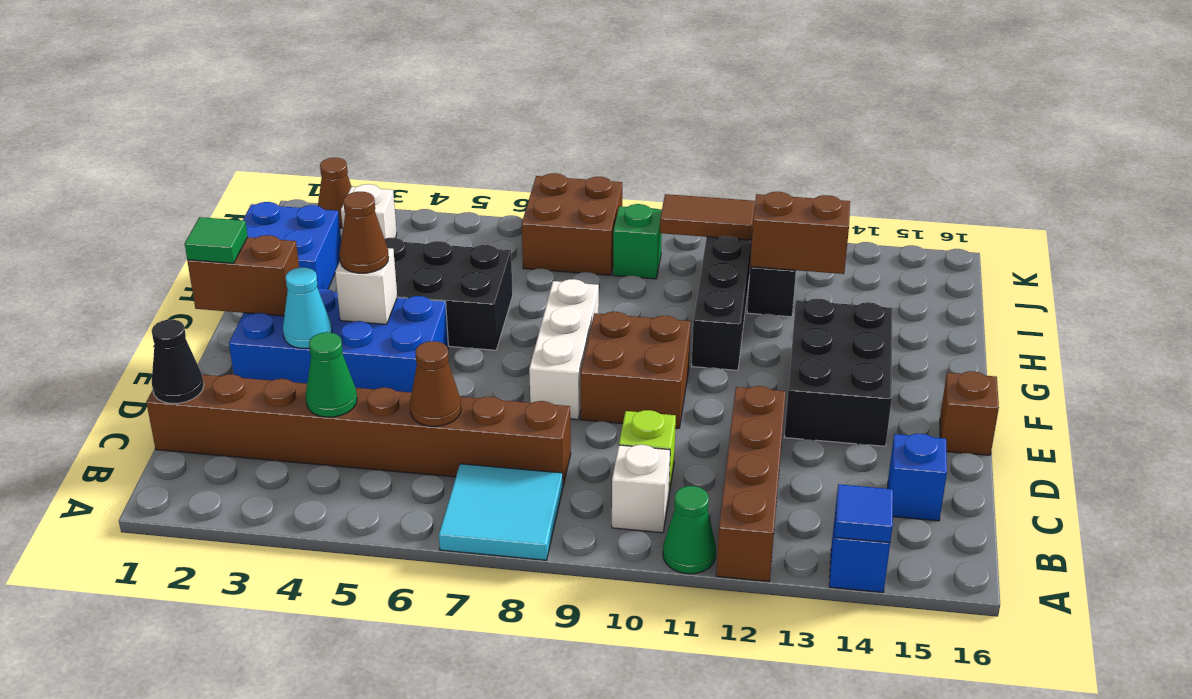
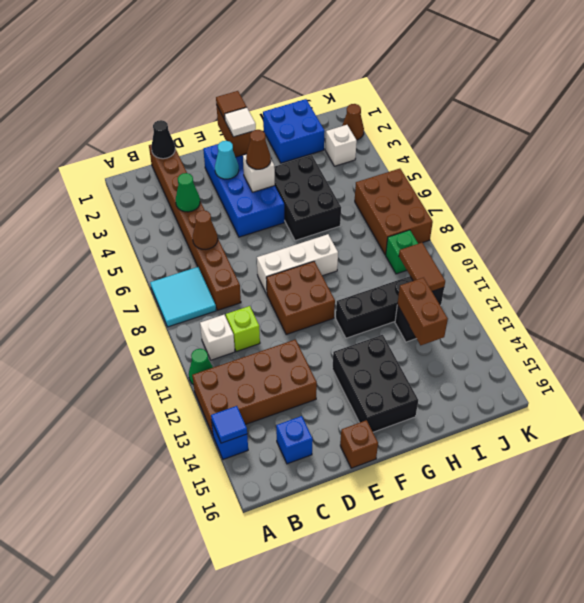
brown brick A12:D12 level 1 -> brown brick A12:D13 level 1
black brick E13:G14 level 1 -> black brick F13:G15 level 1
green tile F1 level 3 -> brown tile F1 level 3
none -> white tile F2 level 3
brown brick J7:K8 level 1 -> brown brick J6:K8 level 1

